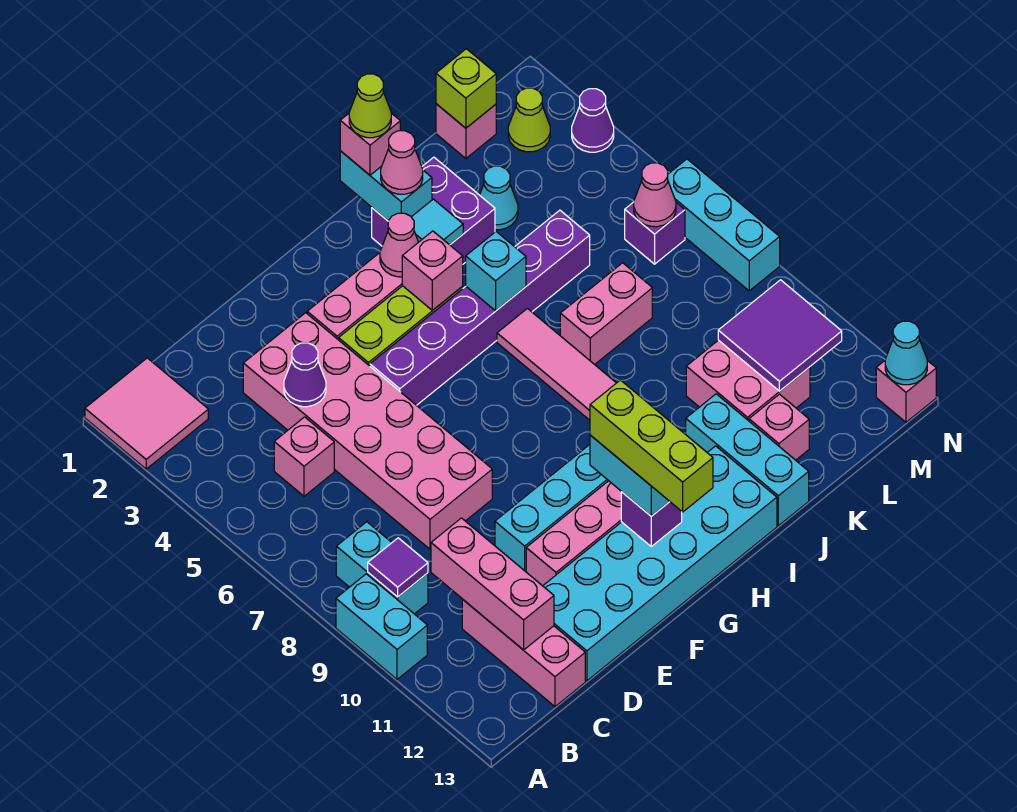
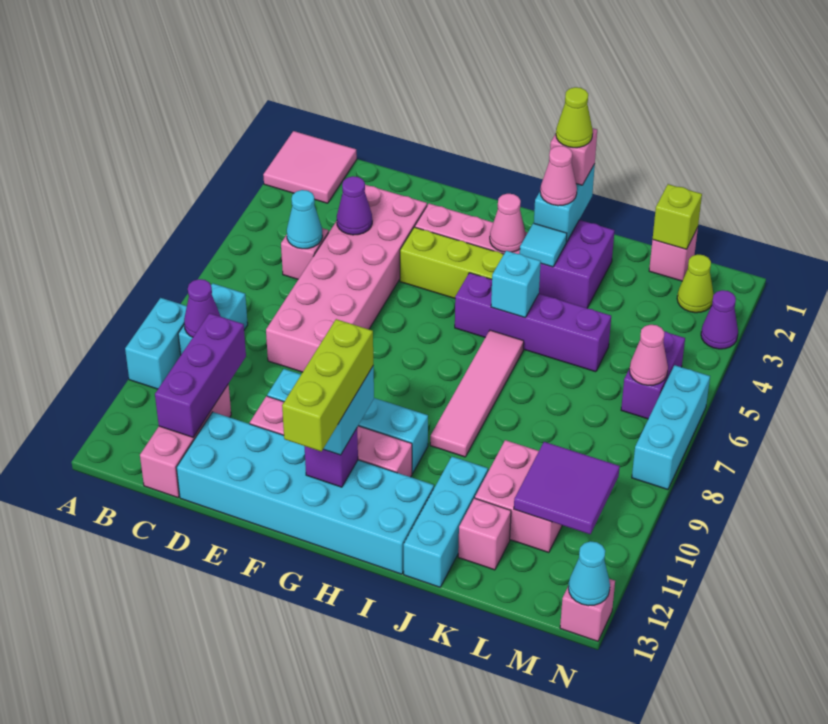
purple tile B9 level 2 -> purple cone B9 level 2
pink brick C10:C12 level 2 -> purple brick C10:C12 level 2
purple brick F5:K5 level 1 -> purple brick H5:K5 level 1
pink brick H4 level 2 -> none
pink brick J7:K7 level 1 -> none
cyan cone K3 level 1 -> cyan cone C5 level 2
purple brick M6 level 1 -> purple brick M5:M6 level 1

